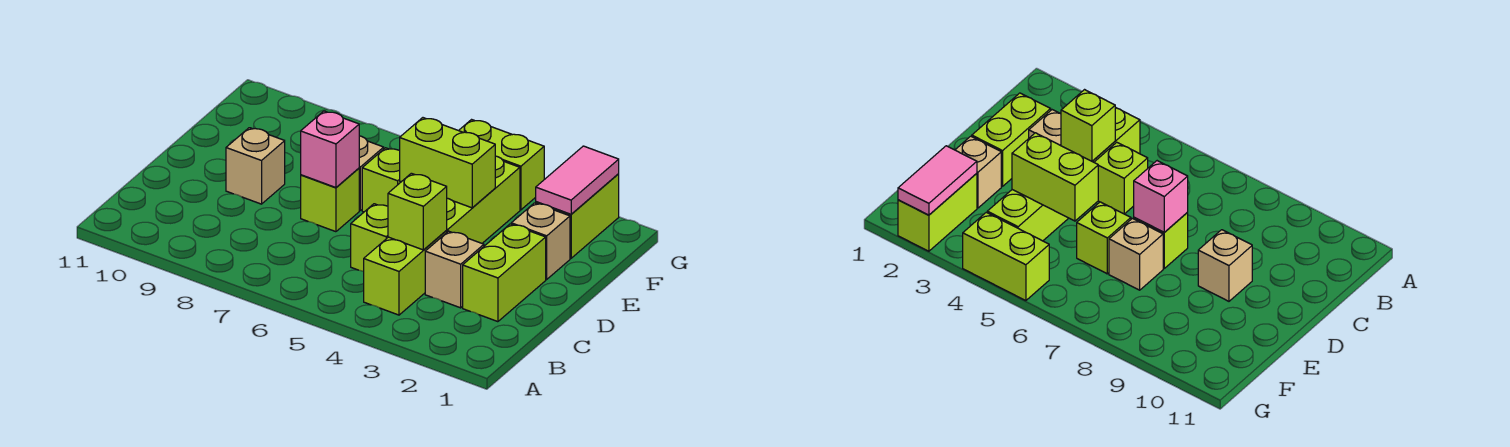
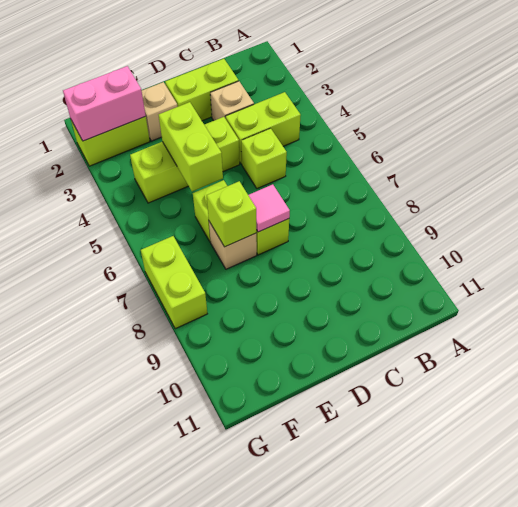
lime brick C4 level 2 -> lime brick E7 level 2
pink brick D7 level 2 -> pink tile D7 level 2
tan brick D9 level 1 -> none
pink tile F2:G2 level 2 -> pink brick F2:G2 level 2
lime brick G4:G5 level 1 -> lime brick G7:G8 level 1

